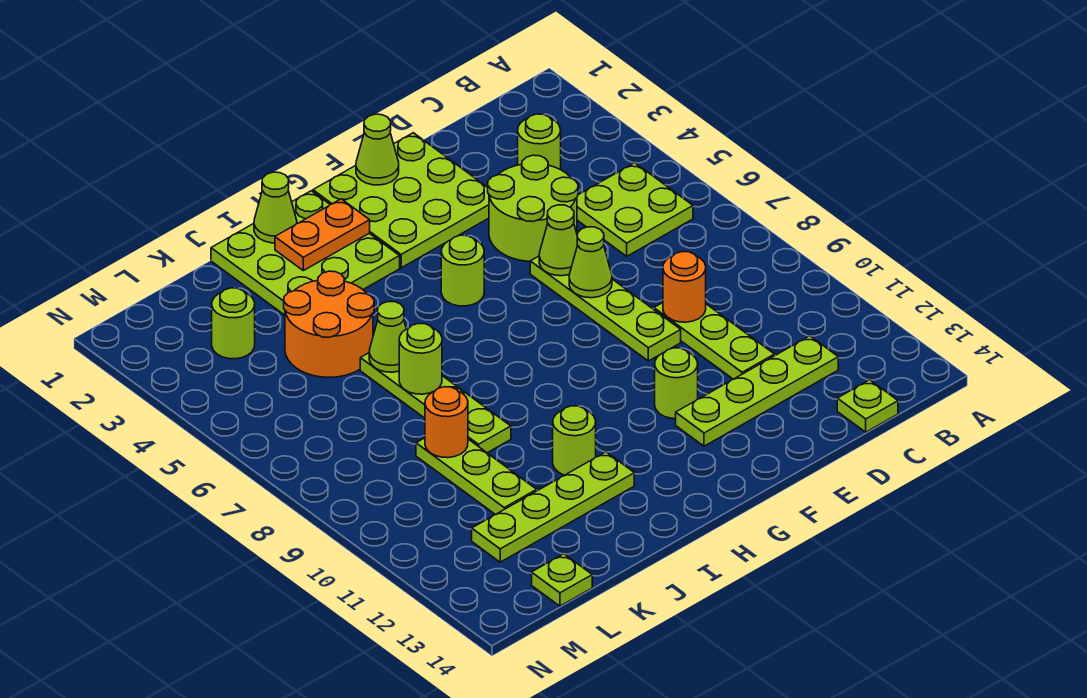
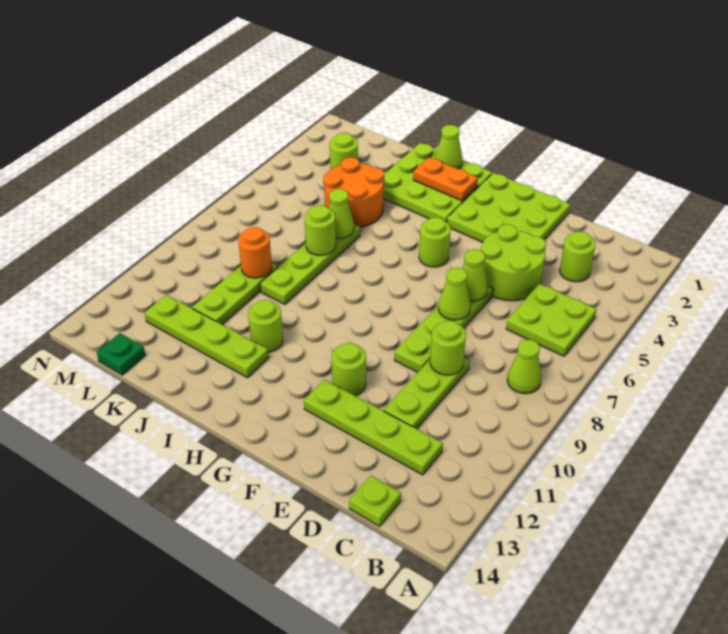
orange round brick D9 level 2 -> lime round brick D9 level 2
lime cone F1 level 2 -> lime cone B8 level 1
lime plate L14 level 1 -> green plate L14 level 1

